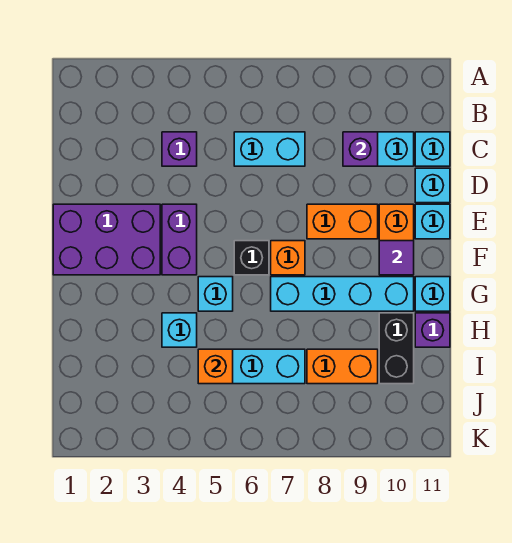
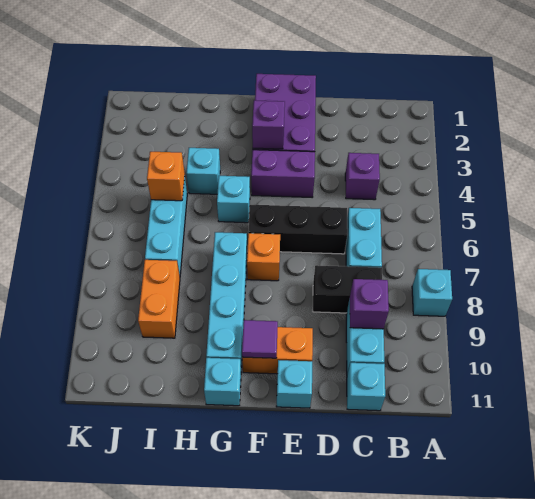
cyan brick D11 level 1 -> cyan brick A8 level 1
orange brick E8:E9 level 1 -> none
black brick F6 level 1 -> black brick D6:F6 level 1
black brick H10:I10 level 1 -> black brick C8:D8 level 1
purple brick H11 level 1 -> purple brick F3 level 2

